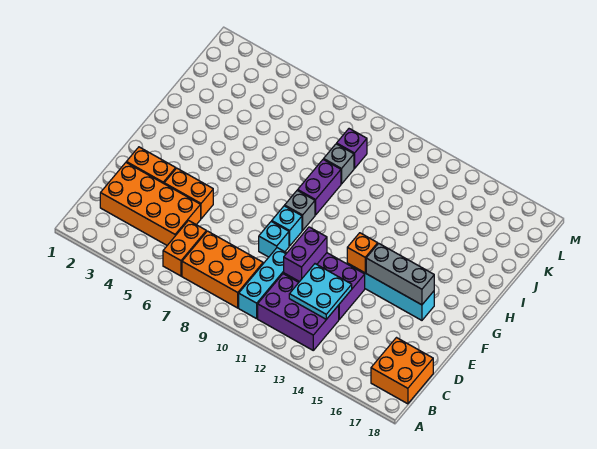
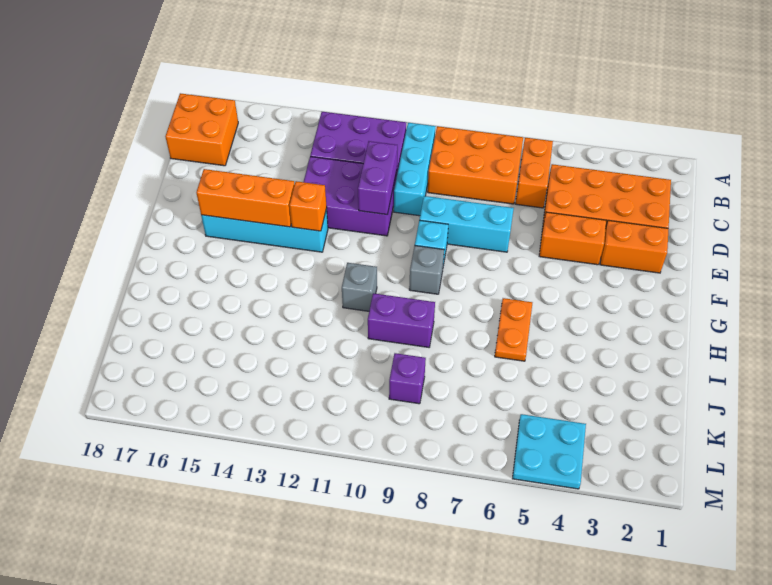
cyan plate C12:D13 level 2 -> cyan plate L4:M5 level 1
cyan brick E9 level 1 -> cyan brick E7:E9 level 1
grey brick F14:F16 level 2 -> orange brick F14:F16 level 2
none -> orange plate H6:I6 level 1
purple brick H9:I9 level 1 -> purple brick I9:I10 level 1
grey brick J9 level 1 -> grey brick H11 level 1

